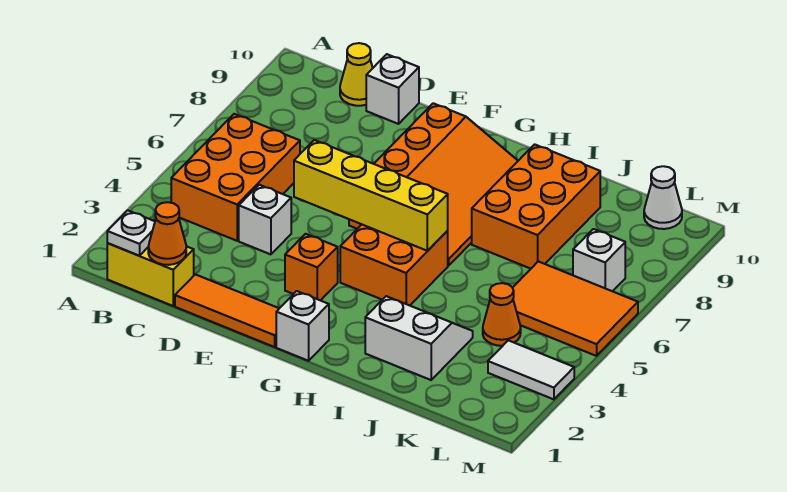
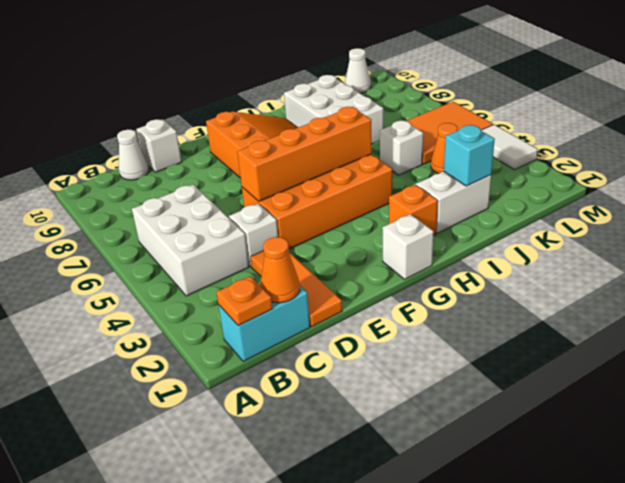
yellow brick B1:C1 level 1 -> cyan brick B1:C1 level 1
white plate B1 level 2 -> orange plate B1 level 2
orange brick B4:C6 level 1 -> white brick B4:C6 level 1
yellow cone C10 level 1 -> white cone C10 level 1
orange tile D1:F1 level 1 -> orange tile D1:D3 level 1
yellow brick E5:H5 level 2 -> orange brick E5:H5 level 2
orange brick F3 level 1 -> orange brick H2 level 1
orange brick G4:H5 level 1 -> orange brick E4:H5 level 1
orange brick I7:J9 level 1 -> white brick I7:J9 level 1
none -> cyan brick J2 level 2
white tile L3:M3 level 1 -> white tile M3:M4 level 1
white brick L7 level 1 -> white brick J5 level 1

